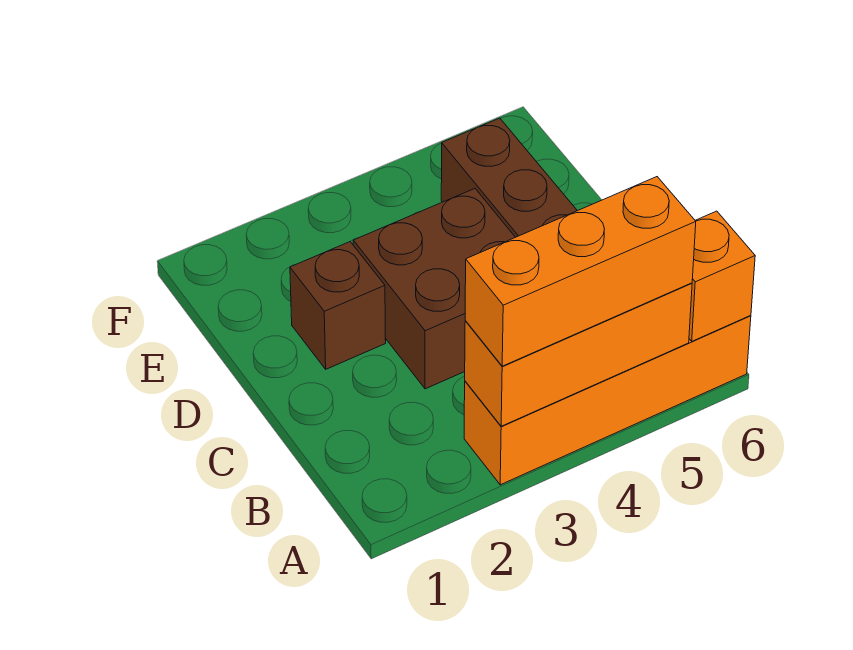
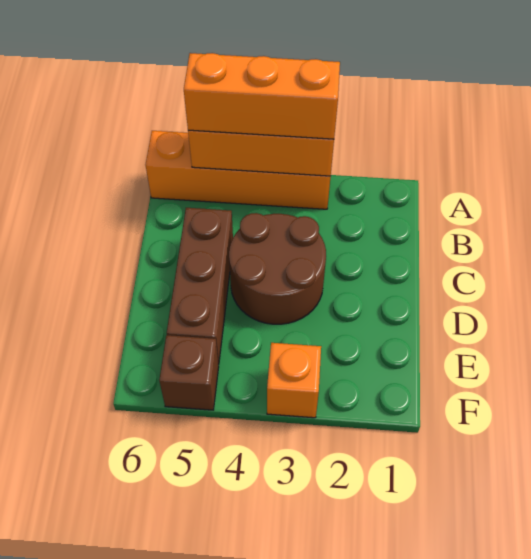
orange brick A6 level 2 -> orange brick F3 level 1
brown brick C3:D4 level 1 -> brown round brick C3:D4 level 1
brown brick D2 level 1 -> brown brick F5 level 1

